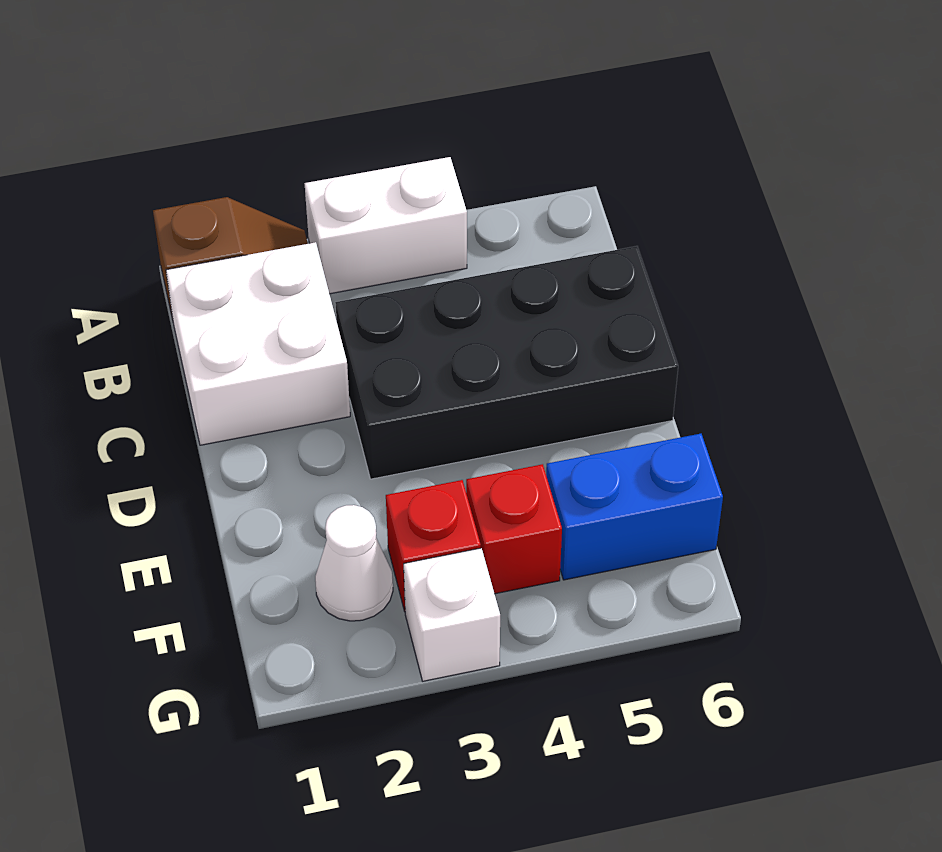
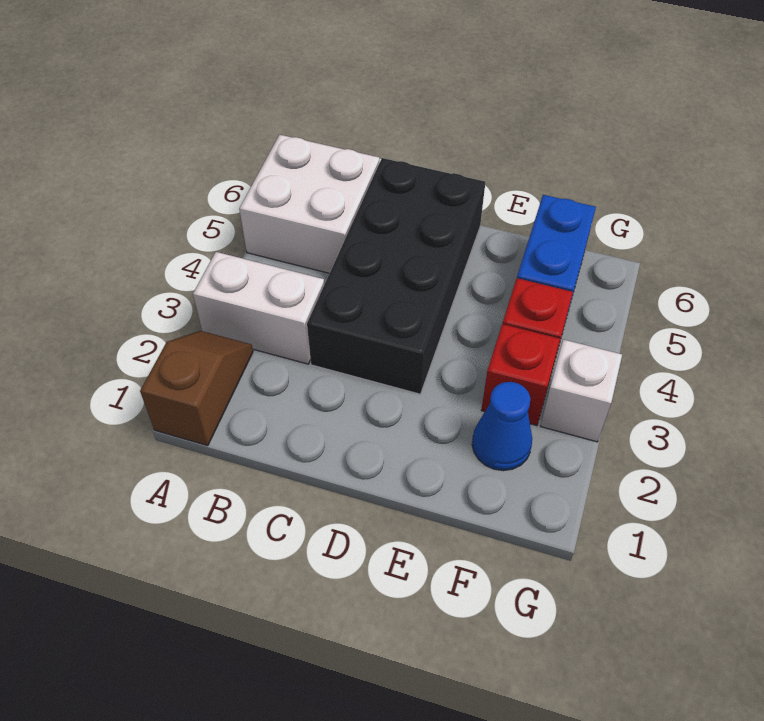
white brick A3:A4 level 1 -> white brick A3:B3 level 1
white brick B1:C2 level 1 -> white brick A5:B6 level 1
white cone F2 level 1 -> blue cone F2 level 1

